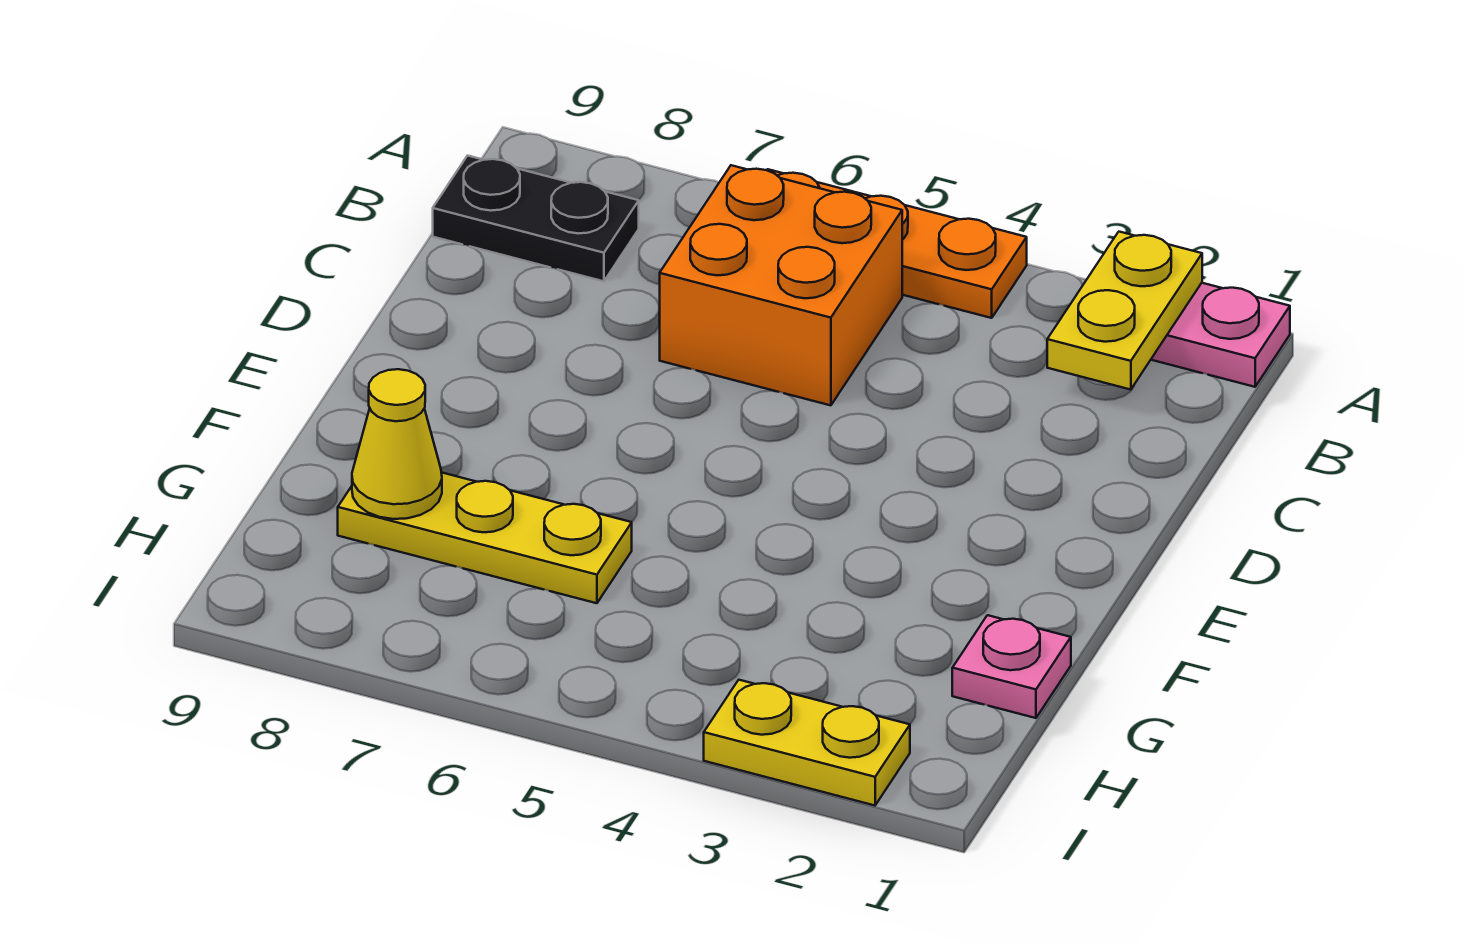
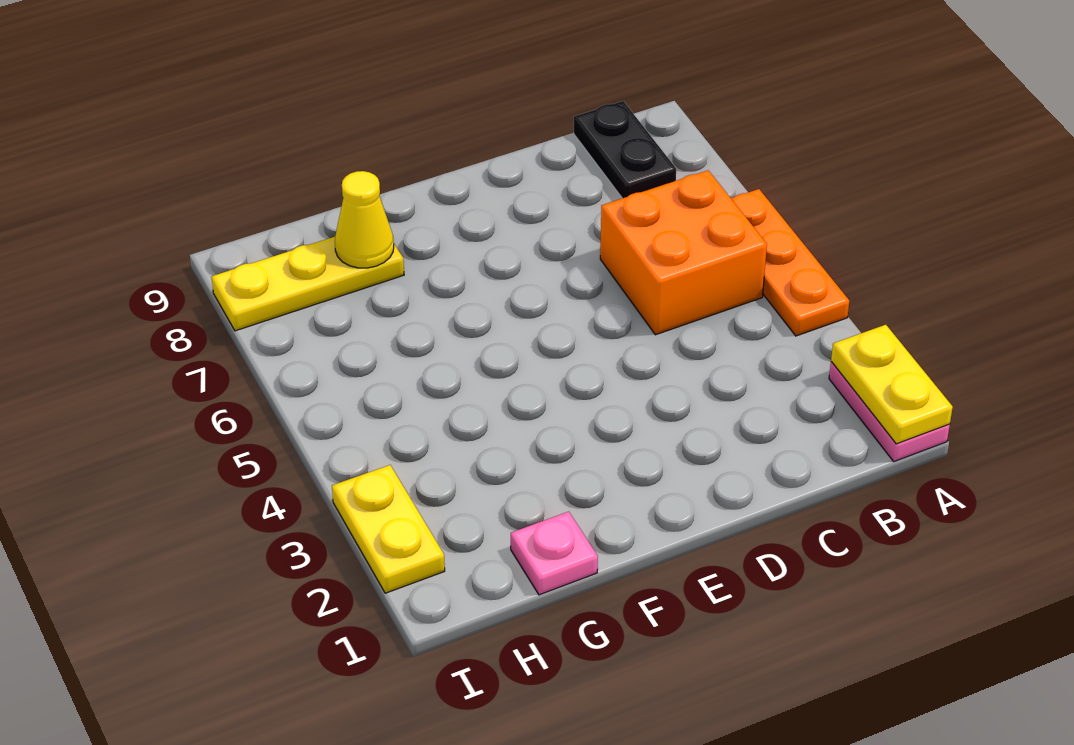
yellow plate A2:B2 level 2 -> yellow plate A1:A2 level 2
yellow plate G6:G8 level 1 -> yellow plate G8:I8 level 1

